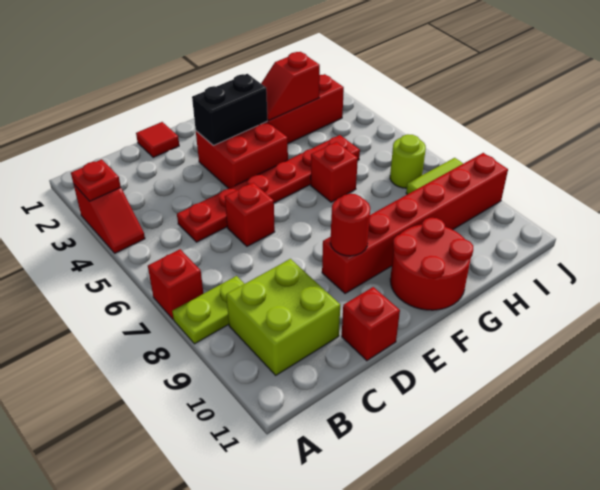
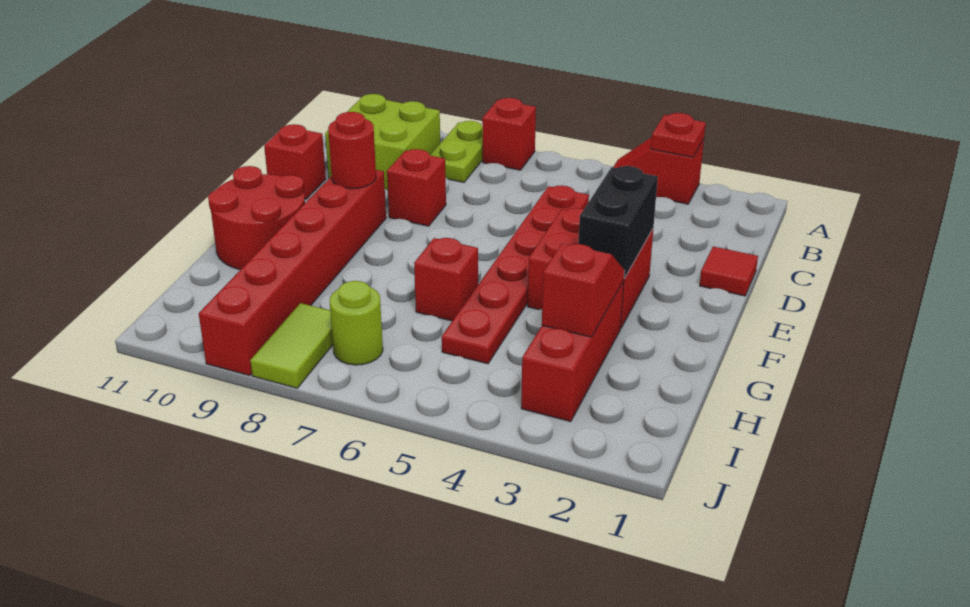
red brick D6 level 1 -> red brick D8 level 1

